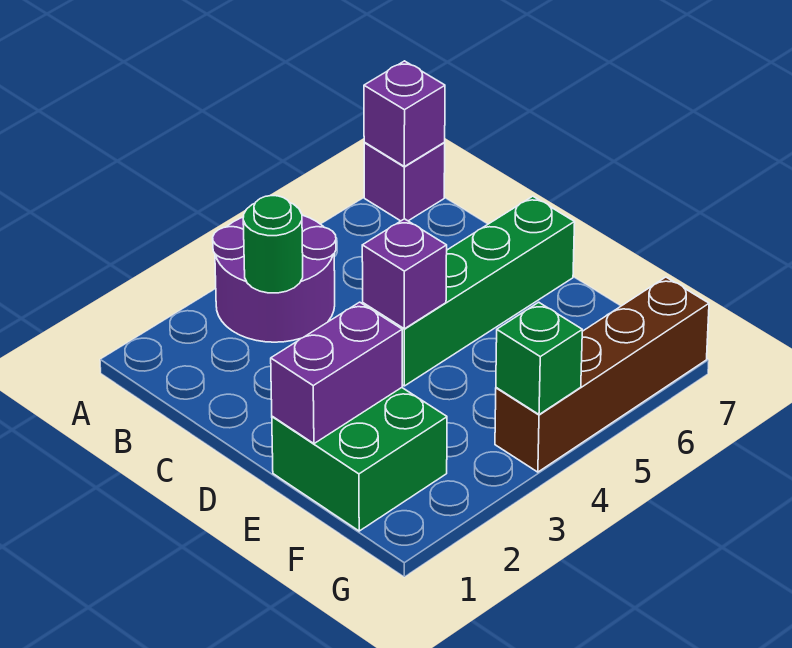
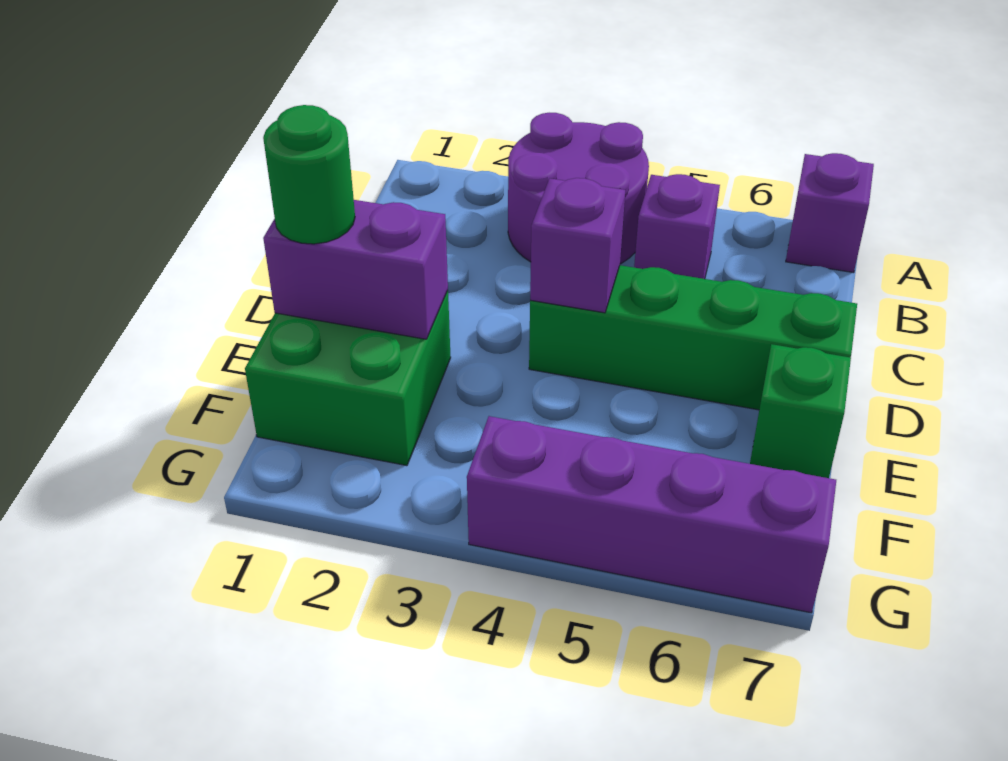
purple brick A7 level 2 -> purple brick B5 level 1
green round brick B3 level 2 -> green round brick E1 level 3
brown brick G4:G7 level 1 -> purple brick G4:G7 level 1
green brick G4 level 2 -> green brick E7 level 1

